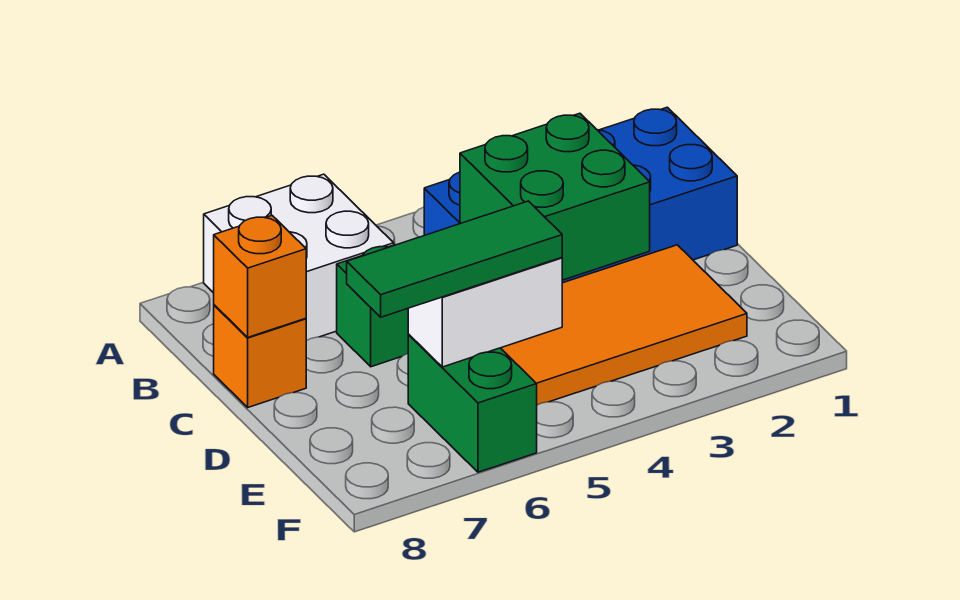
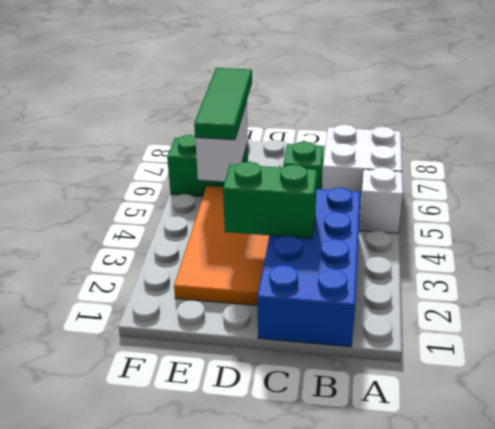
none -> white brick A5 level 1
green brick C3:D4 level 2 -> green brick C3:D3 level 2
orange brick C8 level 1 -> none
orange brick C8 level 2 -> none

